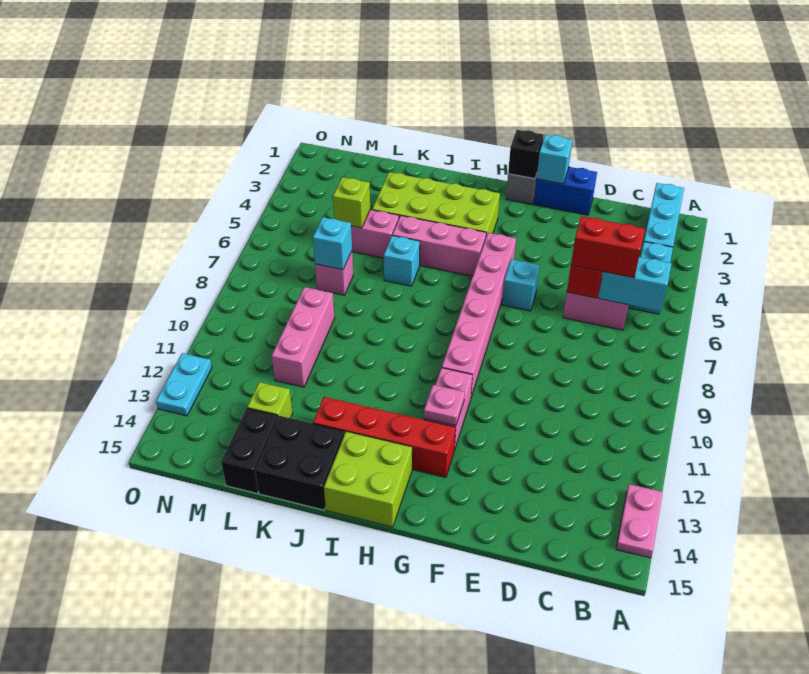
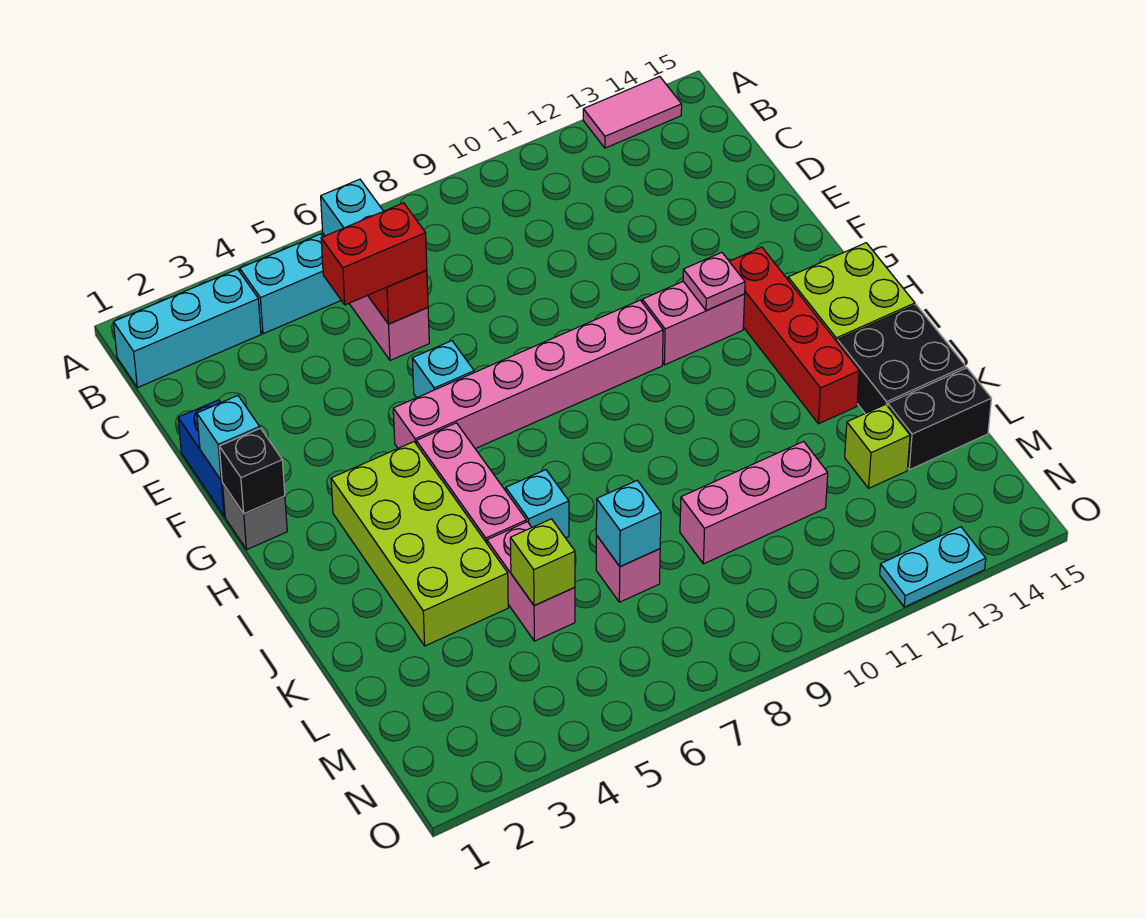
pink plate A13:A14 level 1 -> pink tile A13:A14 level 1
red brick C6:D6 level 3 -> red brick D5:D6 level 3

